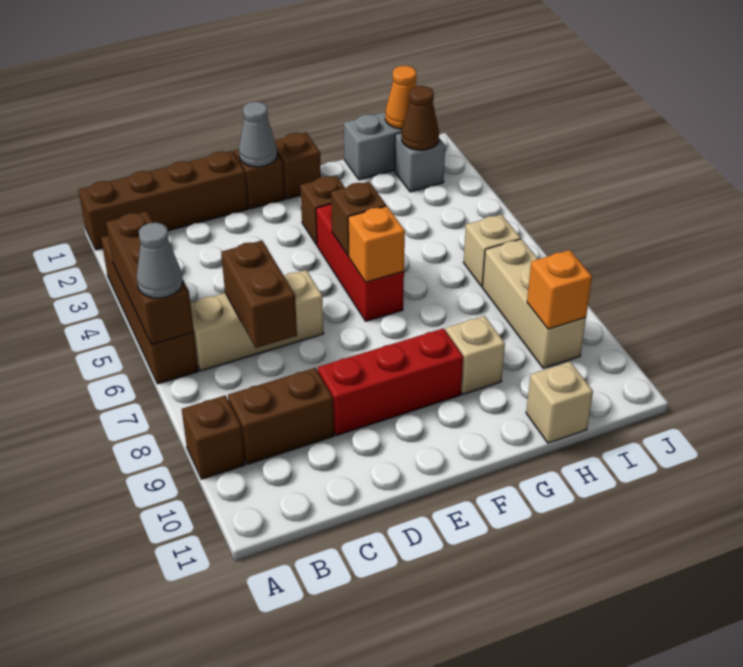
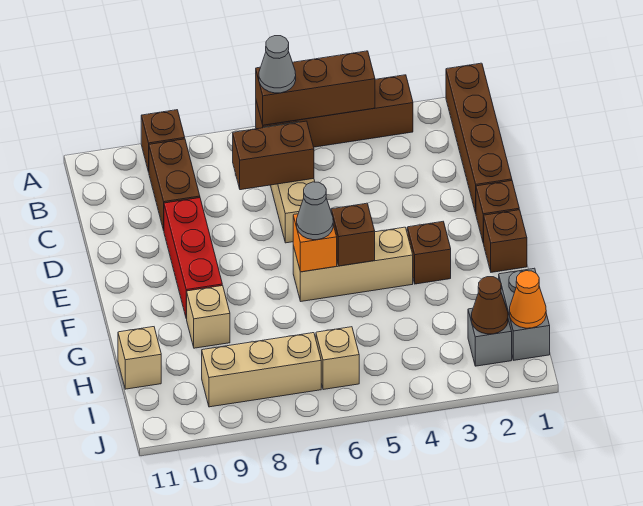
grey cone E1 level 2 -> grey cone F6 level 3
red brick F4:F6 level 1 -> tan brick F4:F6 level 1
orange brick I9 level 2 -> none

